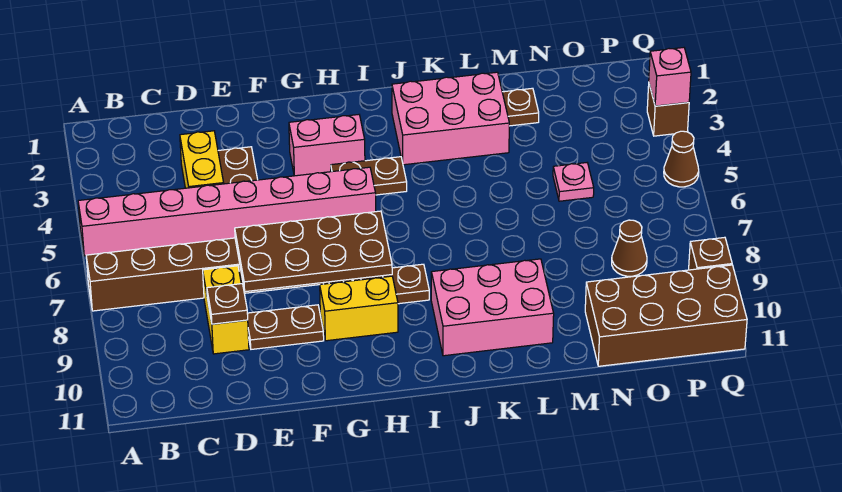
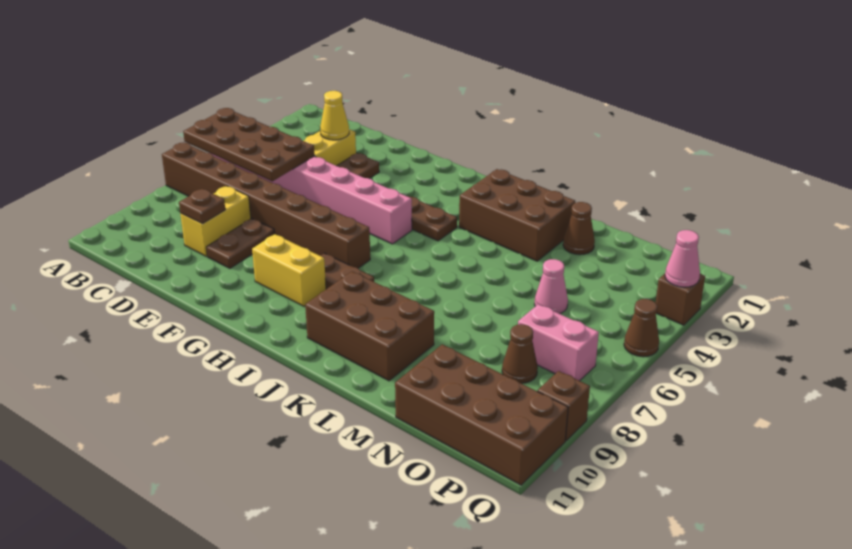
none -> yellow cone D3 level 2
brown plate E7:H8 level 2 -> brown plate A5:D6 level 2
brown plate E9:F9 level 1 -> brown plate E8:E9 level 1
pink brick G3:H3 level 1 -> pink brick O7:P7 level 1
pink brick J2:L3 level 1 -> brown brick J2:L3 level 1
pink brick J9:L10 level 1 -> brown brick J9:L10 level 1
brown plate M2 level 1 -> brown cone M2 level 1
pink plate N5 level 1 -> pink cone N5 level 1
pink brick Q3 level 2 -> pink cone Q3 level 2

